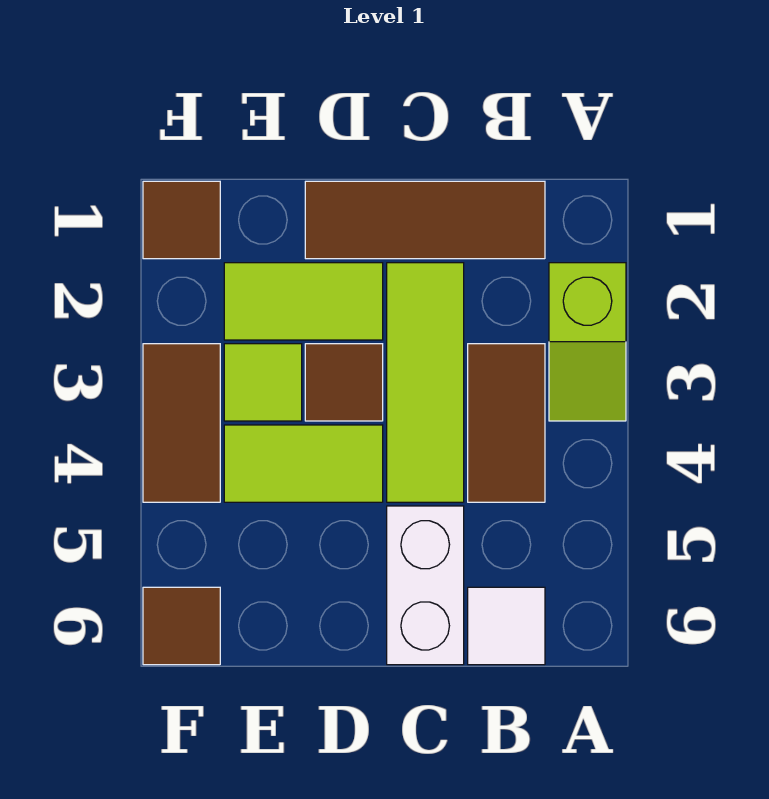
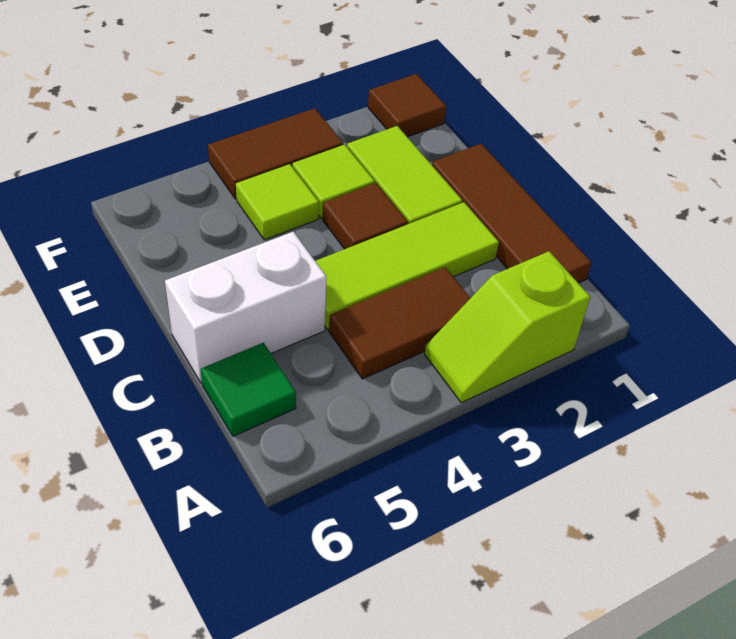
white tile B6 level 1 -> green tile B6 level 1
lime tile D4:E4 level 1 -> lime tile E4 level 1
brown tile F6 level 1 -> none

